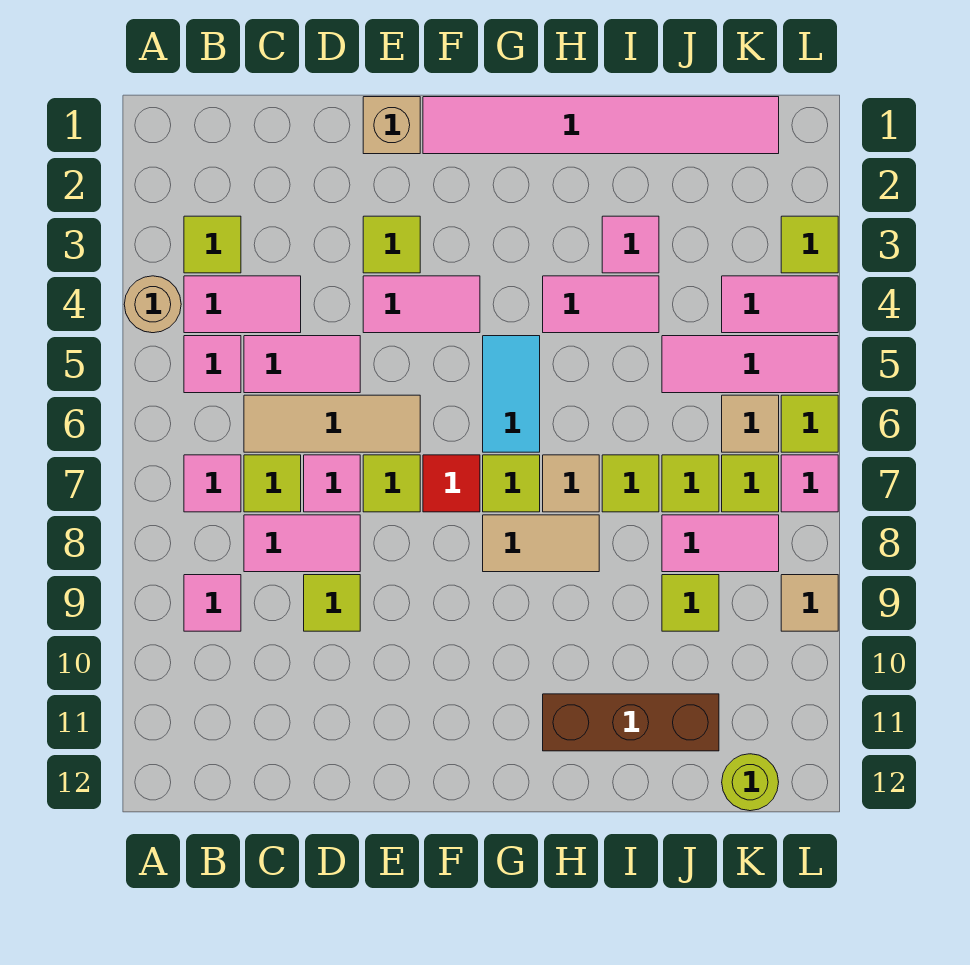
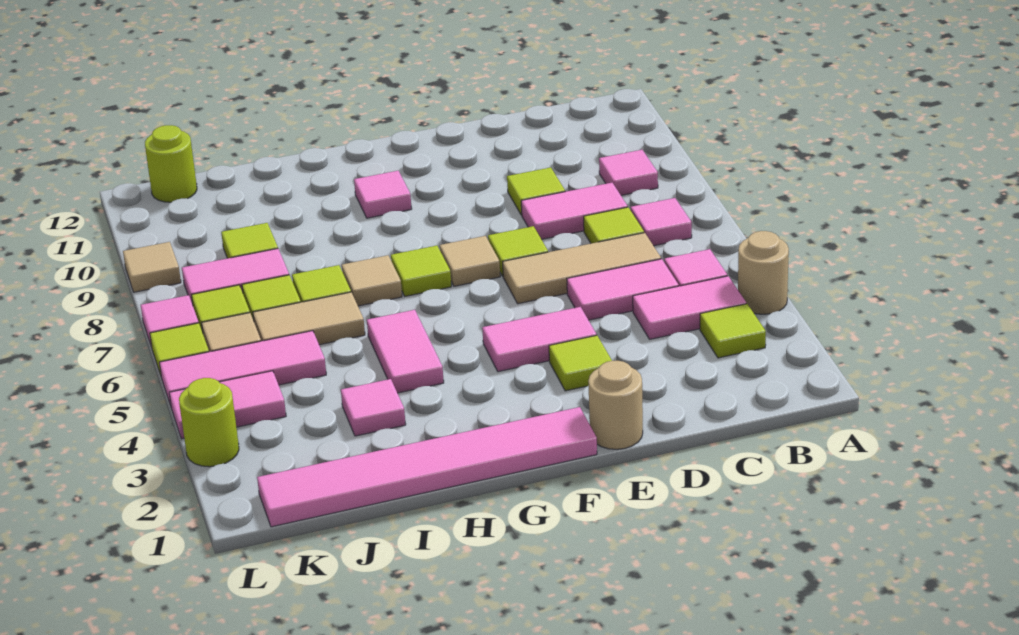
pink tile D7 level 1 -> pink tile G10 level 1
tan brick E1 level 1 -> tan round brick E1 level 1
red tile F7 level 1 -> tan tile F7 level 1
cyan tile G5:G6 level 1 -> none
tan tile G8:H8 level 1 -> tan tile I6:J6 level 1
pink tile H4:I4 level 1 -> pink tile H4:H5 level 1
brown brick H11:J11 level 1 -> none
lime tile L3 level 1 -> lime round brick L3 level 1

